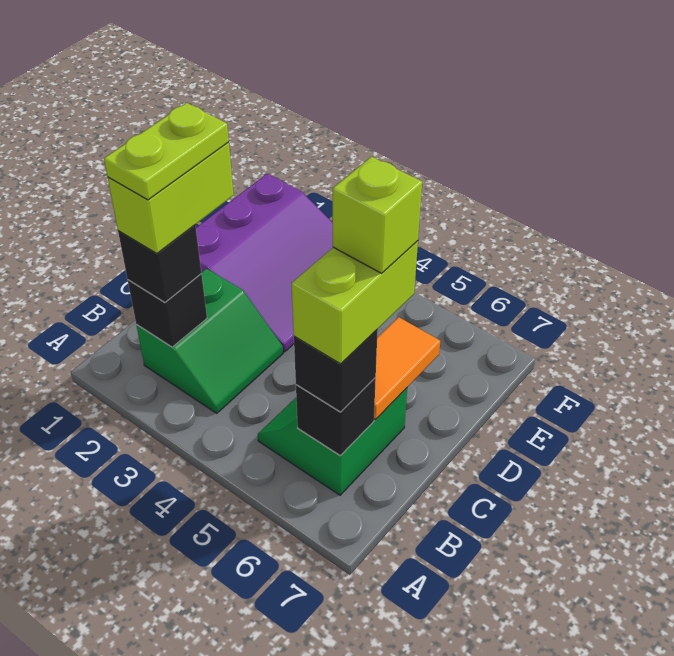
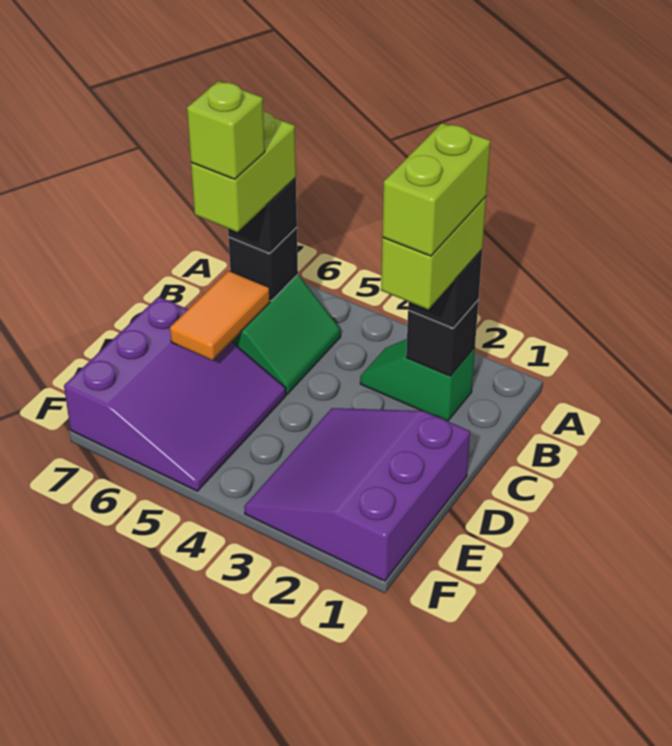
green slope B2:C3 level 1 top 2 -> green slope B2:B3 level 1 top 2
lime plate B2:C2 level 5 -> lime brick B2:C2 level 5
none -> purple slope D5:F7 level 1 top 7

